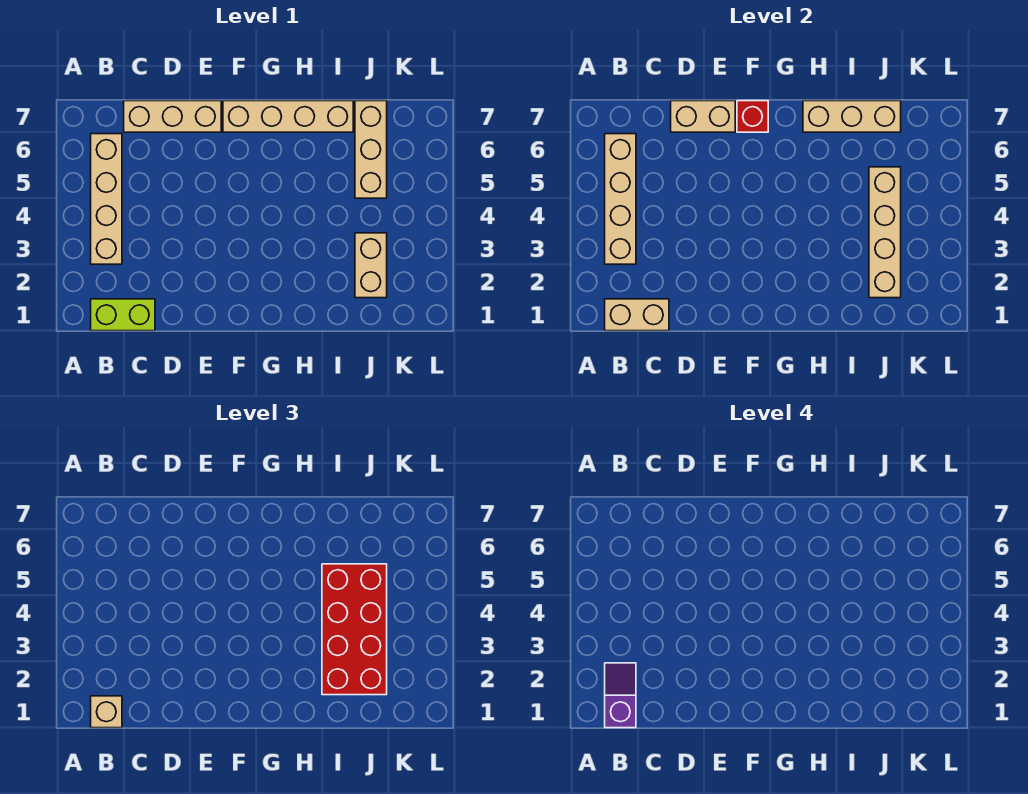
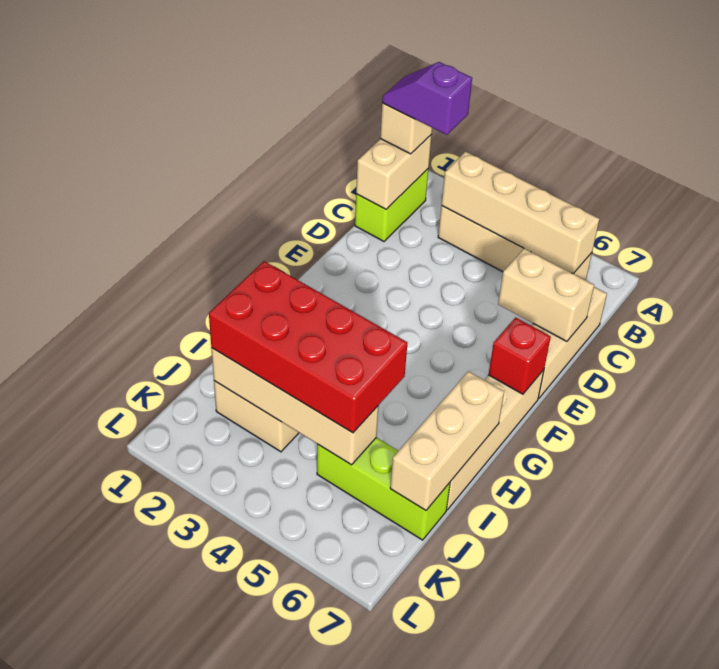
purple slope B1:B2 level 4 top 1 -> purple slope B1:B2 level 4 top 2
tan brick D7:E7 level 2 -> tan brick D6:D7 level 2
tan brick J5:J7 level 1 -> lime brick J5:J7 level 1

